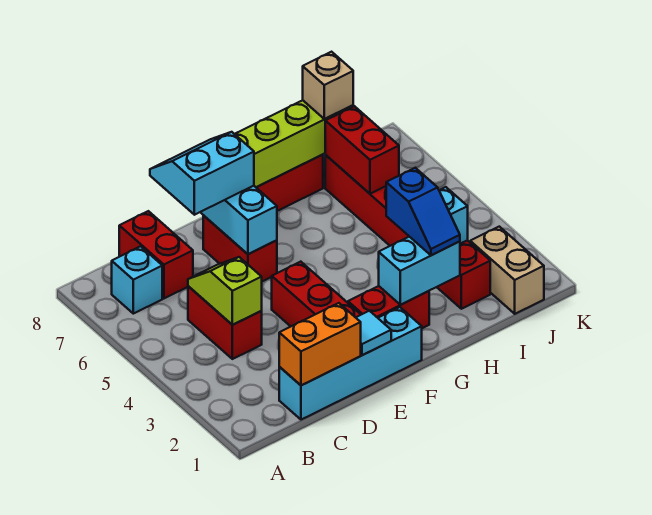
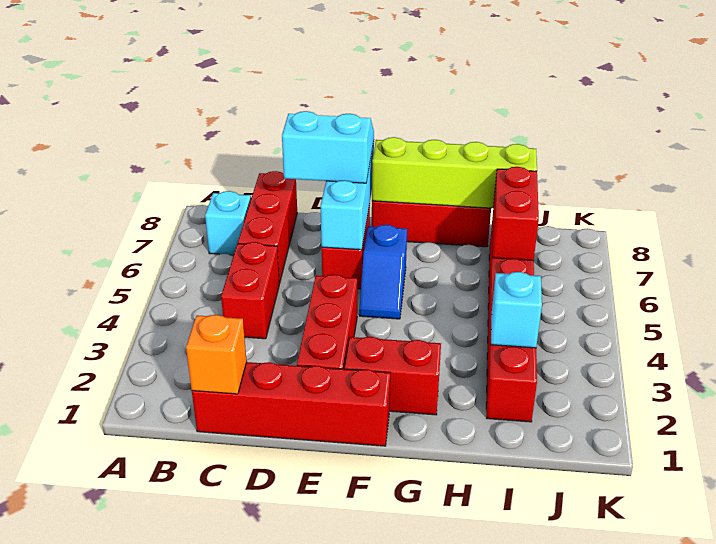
cyan brick C1:F1 level 1 -> red brick C1:F1 level 1
orange brick C1:D1 level 2 -> orange brick C1 level 2
lime slope C4:C5 level 2 top 4 -> none
red brick C7:C8 level 1 -> red brick C6:C8 level 1
cyan tile E1 level 2 -> none
cyan brick G2:H2 level 2 -> none
blue slope H2:H3 level 3 top 3 -> blue slope F5:F6 level 1 top 6
tan brick I8 level 3 -> none
tan brick J1:J2 level 1 -> none

